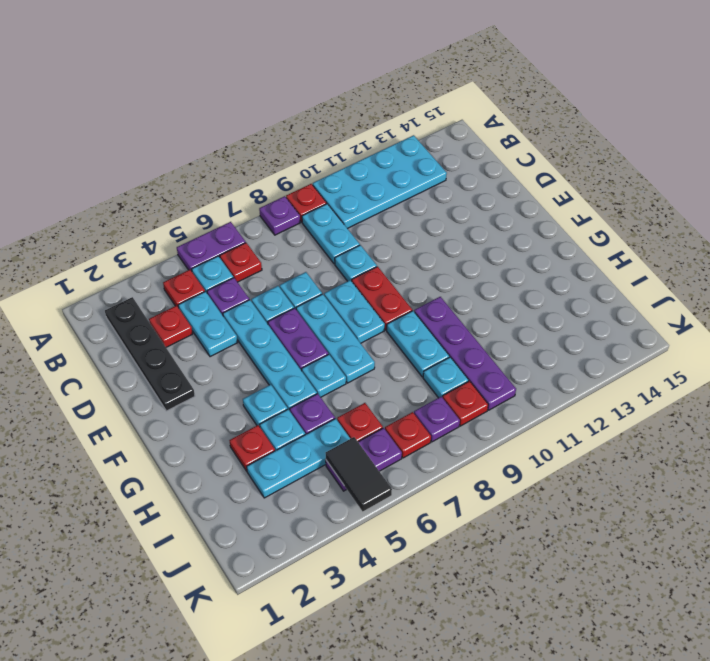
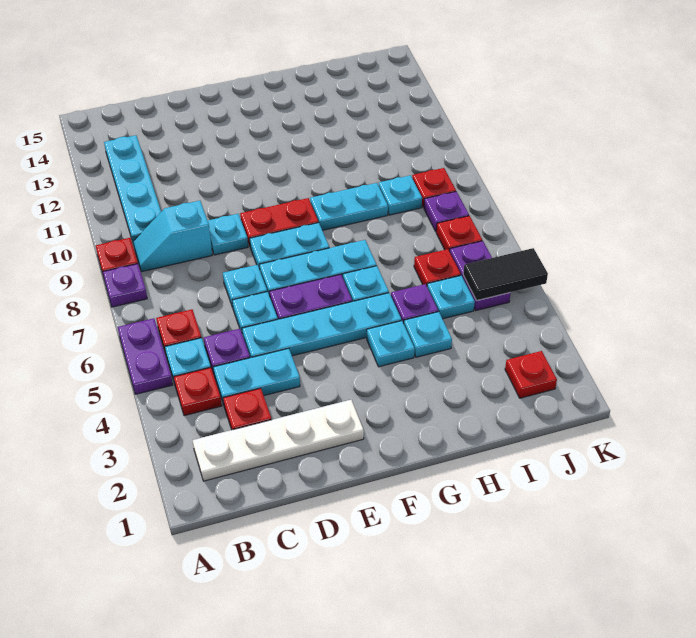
cyan plate A10:B13 level 1 -> cyan plate B10:B13 level 1
black plate B2:E2 level 1 -> white plate B2:E2 level 1
cyan plate B9:C9 level 1 -> cyan slope B9:C9 level 1 top C
purple plate G10:J10 level 1 -> none
red plate H3 level 1 -> red plate J2 level 1
cyan plate I3:I5 level 1 -> cyan plate I5 level 1

